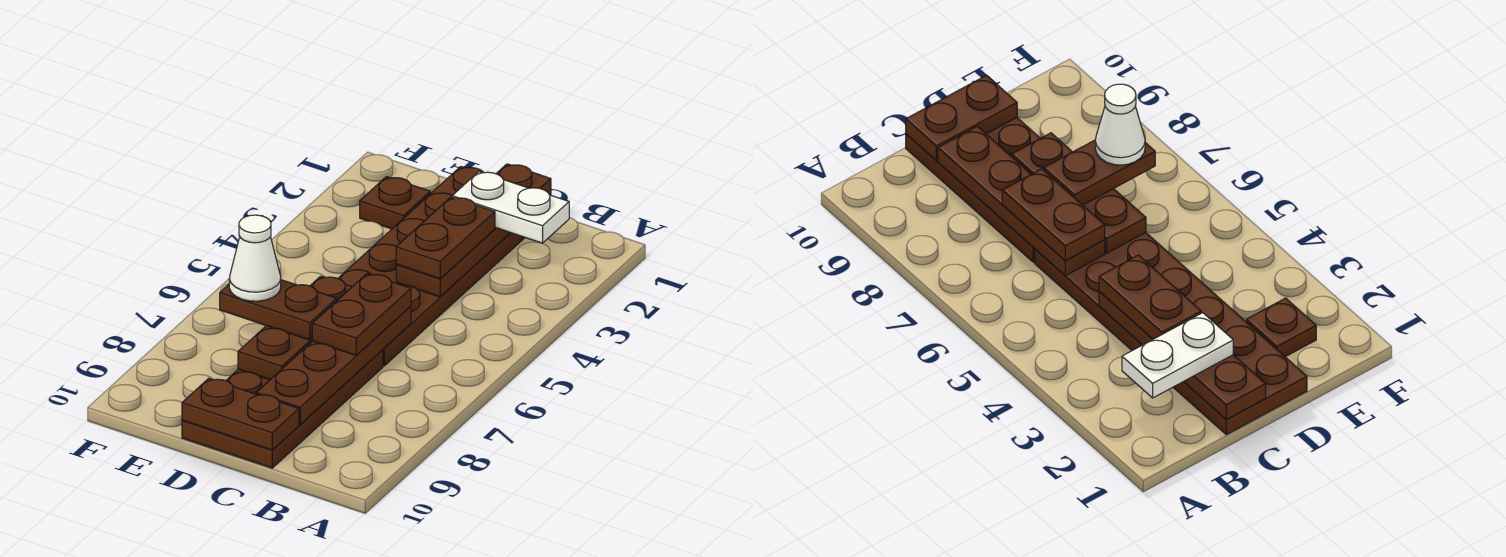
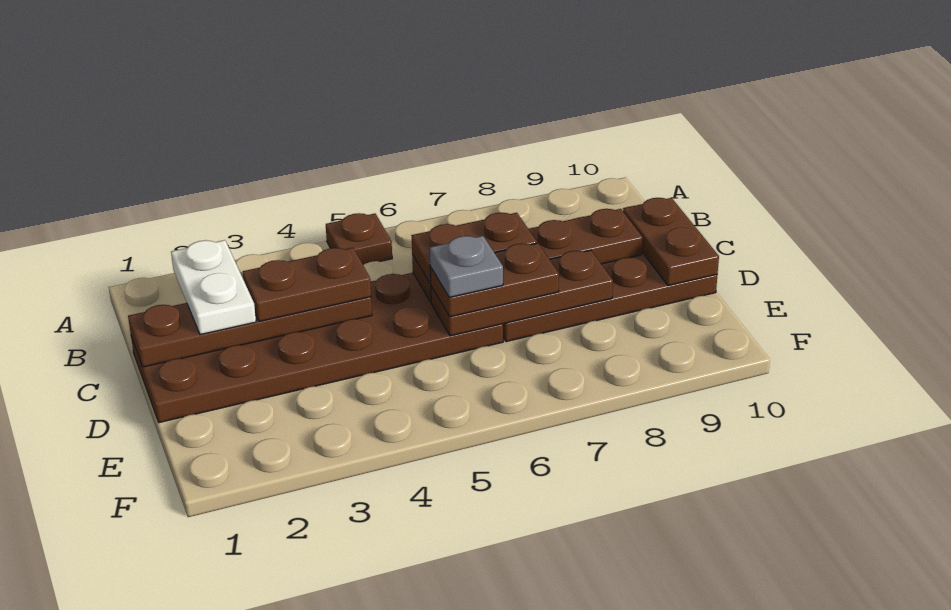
none -> grey plate D6 level 4
brown plate D7:E7 level 3 -> brown plate D6:D7 level 3
brown plate E2 level 1 -> brown plate A5 level 1
white cone E7 level 4 -> none

